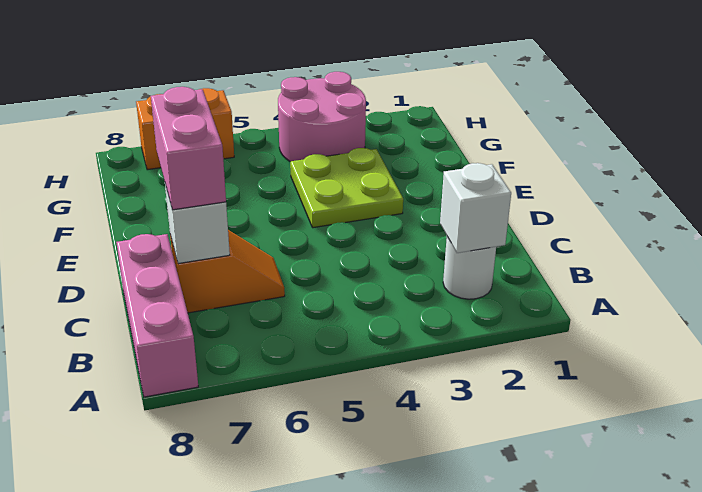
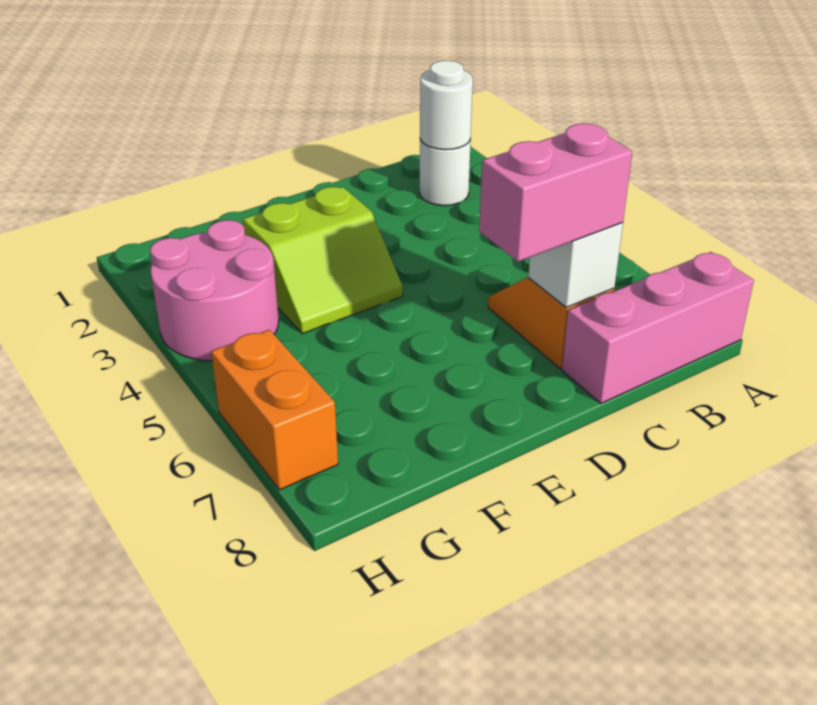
white brick B2 level 2 -> white round brick B2 level 2
lime plate E3:F4 level 1 -> lime slope E3:F4 level 1 top 3

